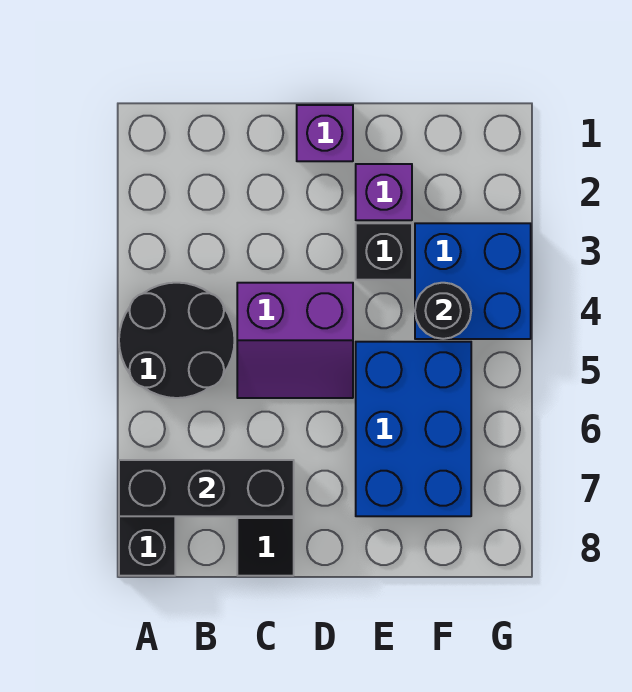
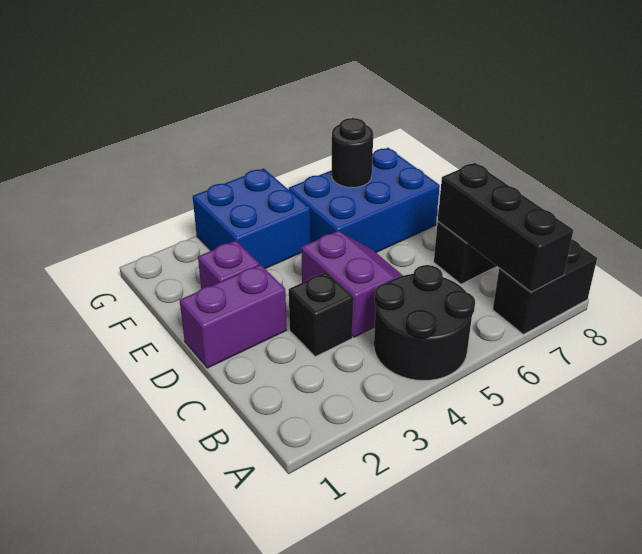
purple brick D1 level 1 -> purple brick D1:D2 level 1
black brick E3 level 1 -> black brick C3 level 1
black round brick F4 level 2 -> black round brick F6 level 2

